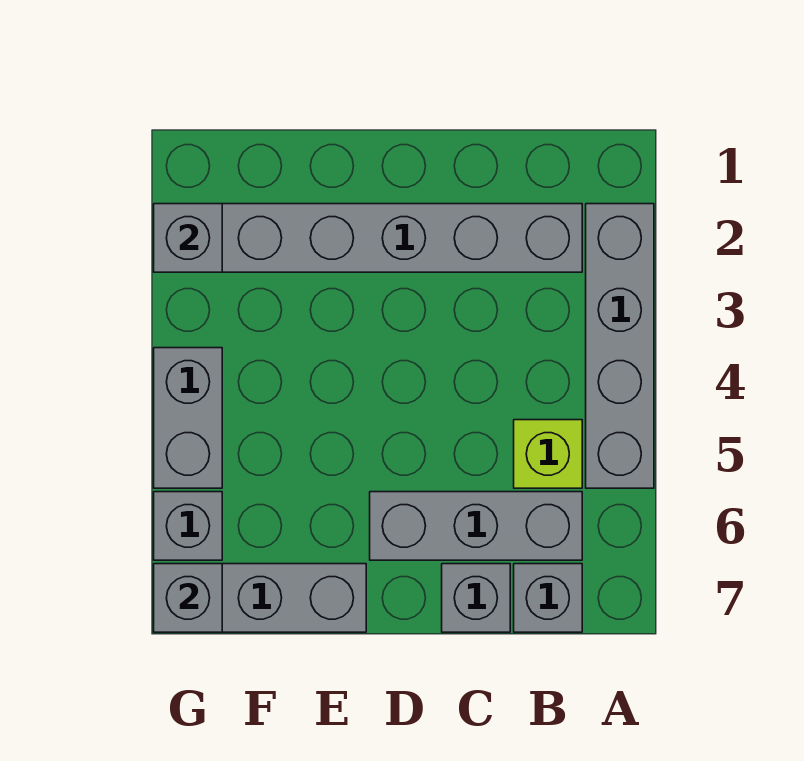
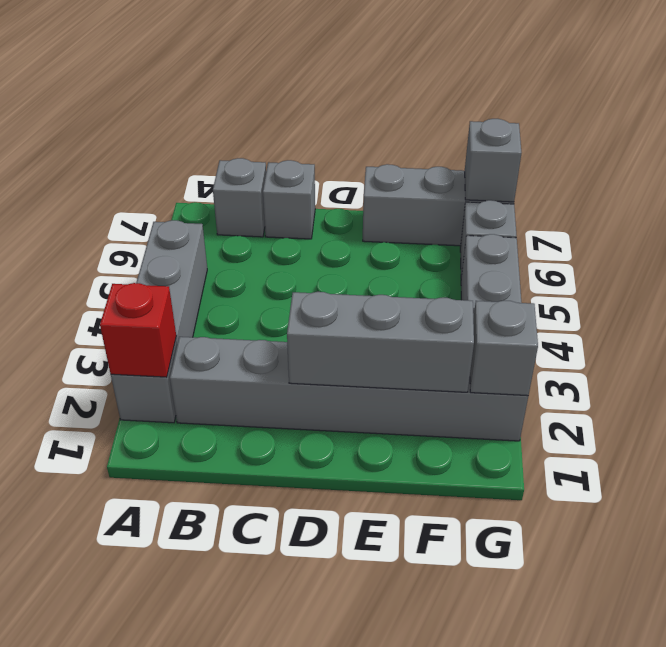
none -> red brick A2 level 2
lime brick B5 level 1 -> none
grey brick B6:D6 level 1 -> grey brick D2:F2 level 2

